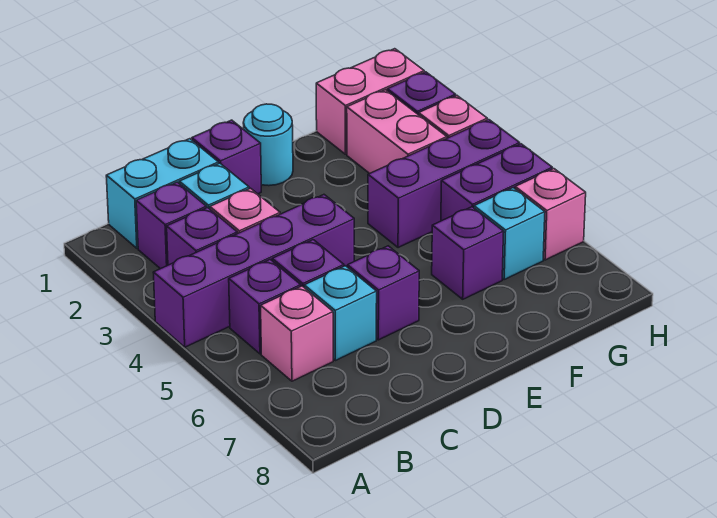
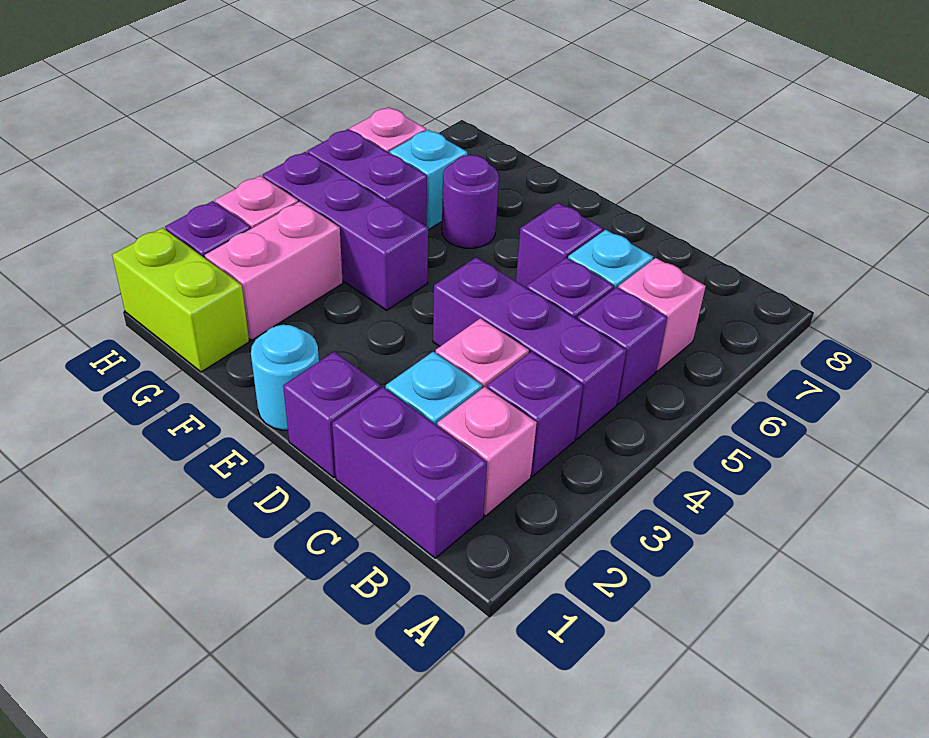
purple brick A4:D4 level 1 -> purple brick B4:D4 level 1
cyan brick B1:C1 level 1 -> purple brick B1:C1 level 1
purple brick B2 level 1 -> pink brick B2 level 1
purple brick F6 level 1 -> purple round brick F6 level 1
pink brick G1:H1 level 1 -> lime brick G1:H1 level 1

